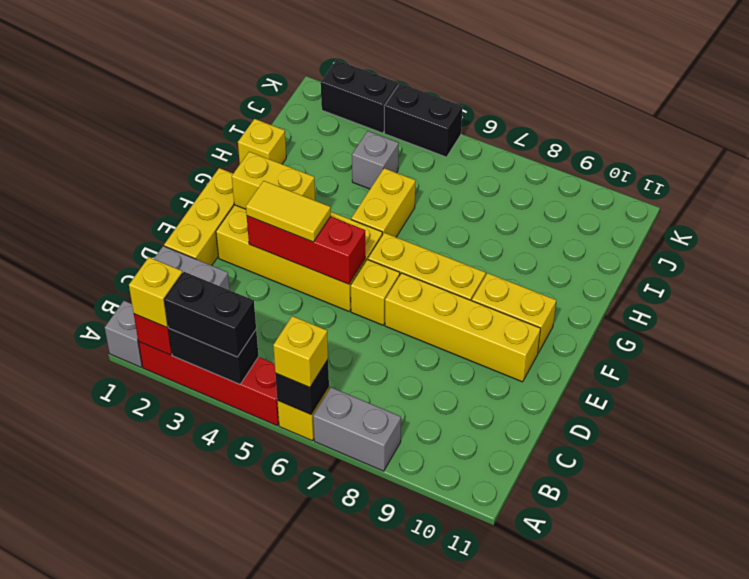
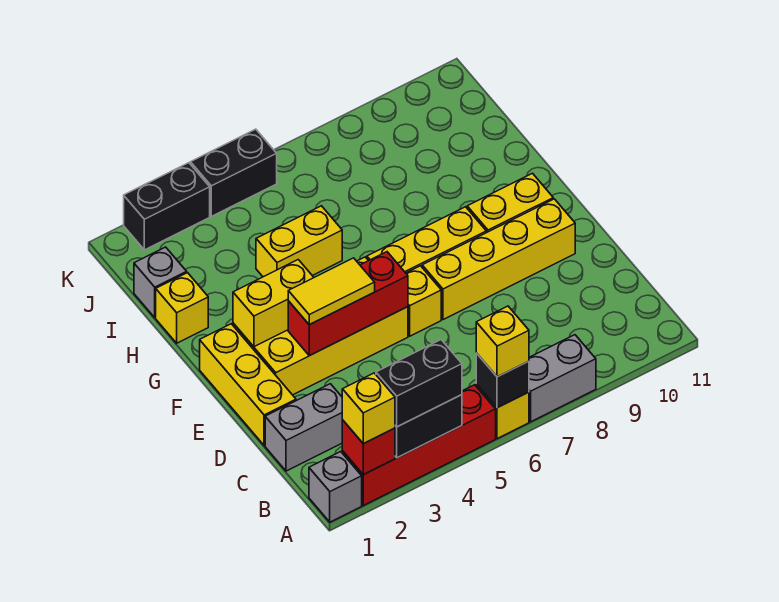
yellow brick G5:H5 level 1 -> yellow brick H4:H5 level 1
grey brick I4 level 1 -> grey brick I1 level 1

